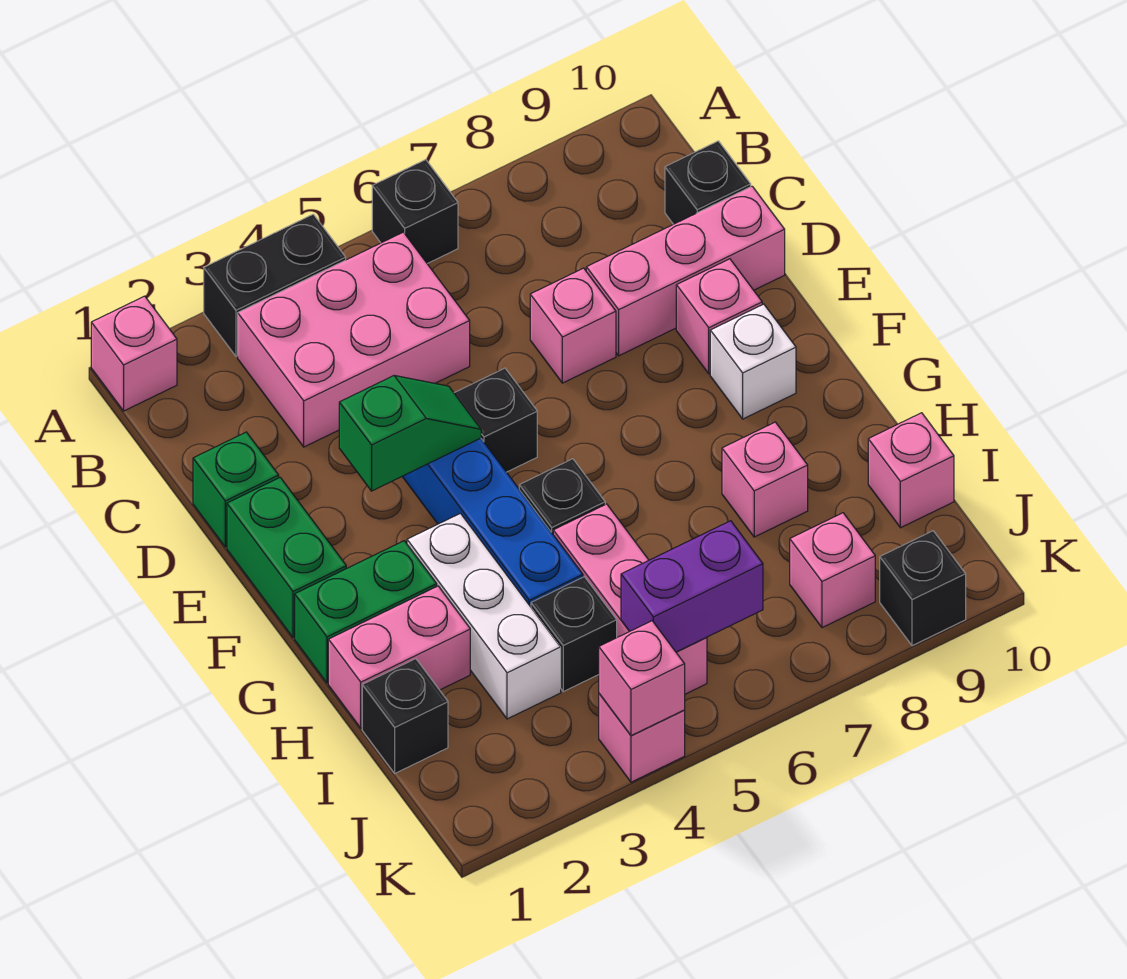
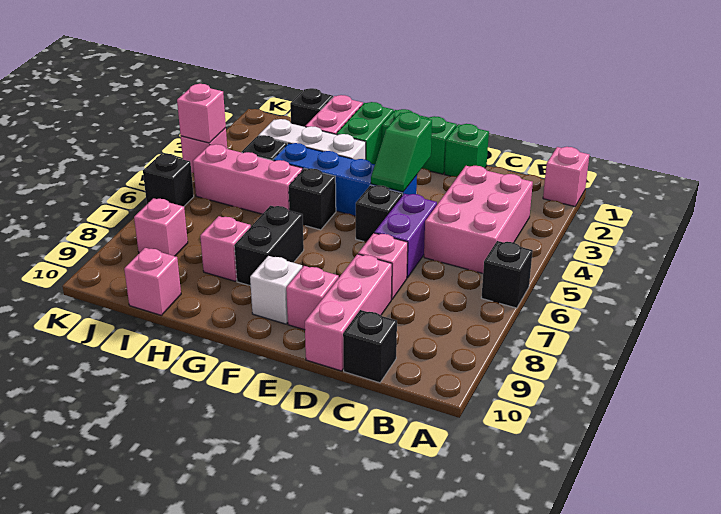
black brick A3:A4 level 1 -> black brick G7:G8 level 1
purple brick J5:J6 level 2 -> purple brick D5:D6 level 1
black brick K9 level 1 -> black brick K6 level 1

